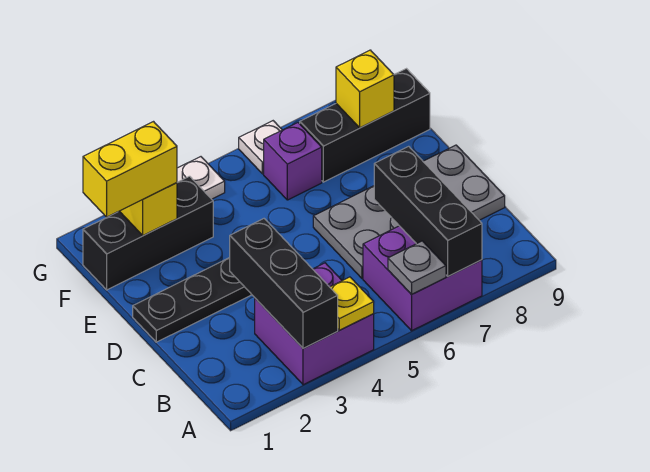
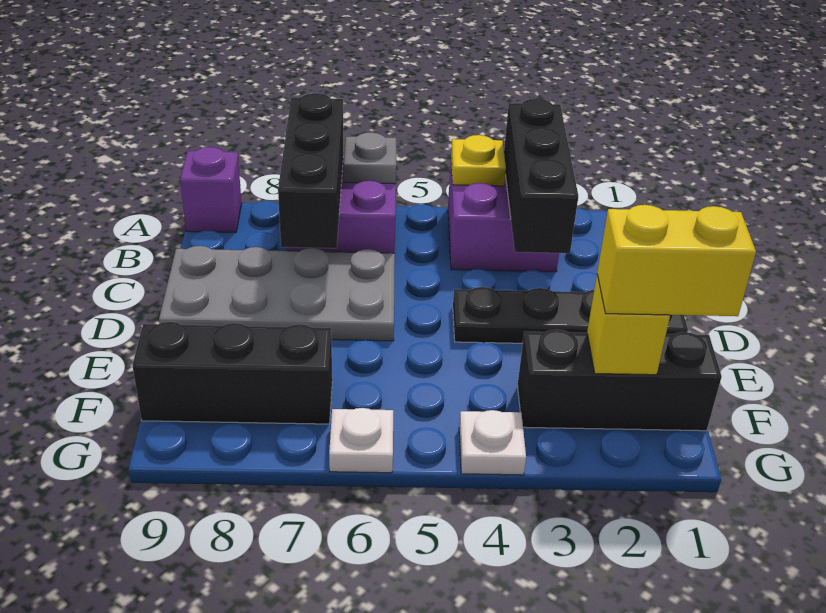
purple brick F6 level 1 -> purple brick A9 level 1
yellow brick F8 level 2 -> none

